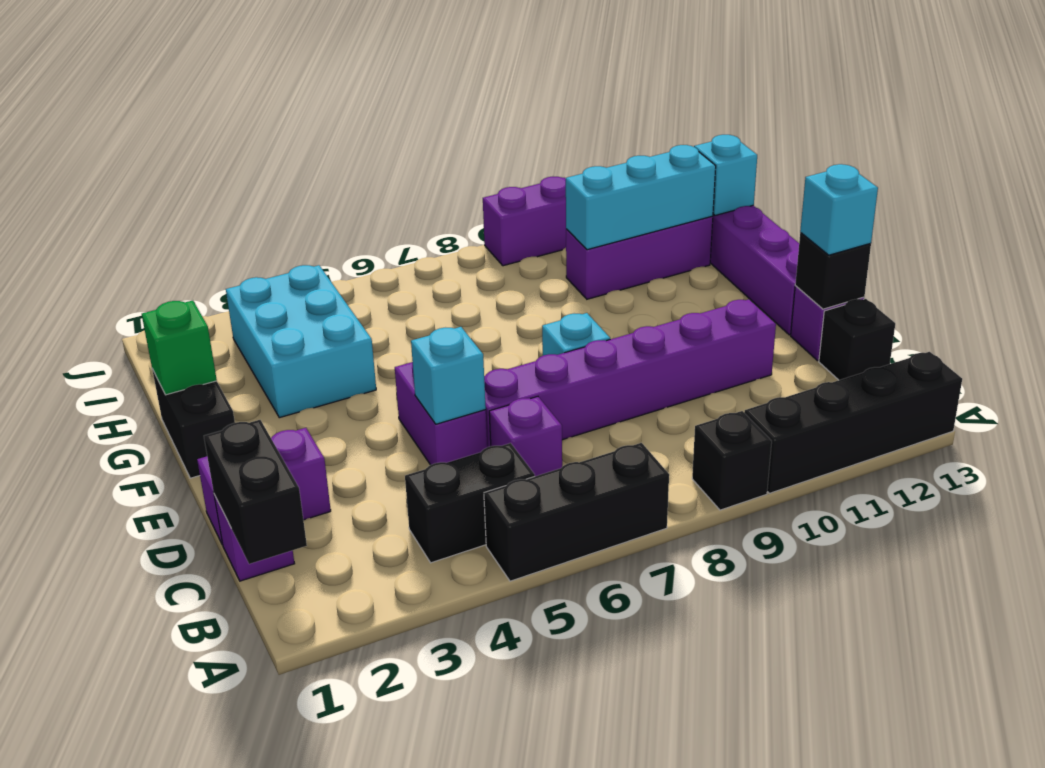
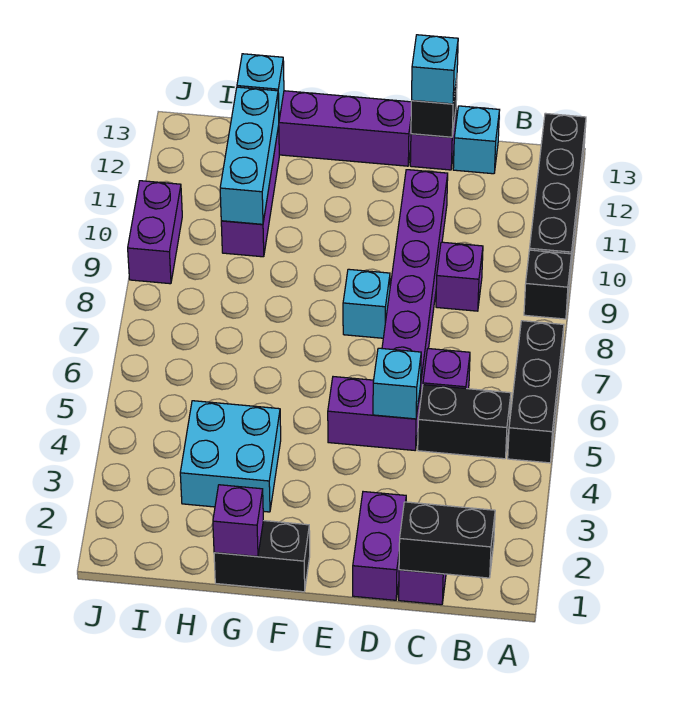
black brick B4:B5 level 1 -> black brick B5:C5 level 1
none -> purple brick C9 level 1
black brick C13 level 1 -> cyan brick C13 level 1
green brick G1 level 2 -> purple brick G1 level 2
cyan brick G3:I4 level 1 -> cyan brick G3:H4 level 1

